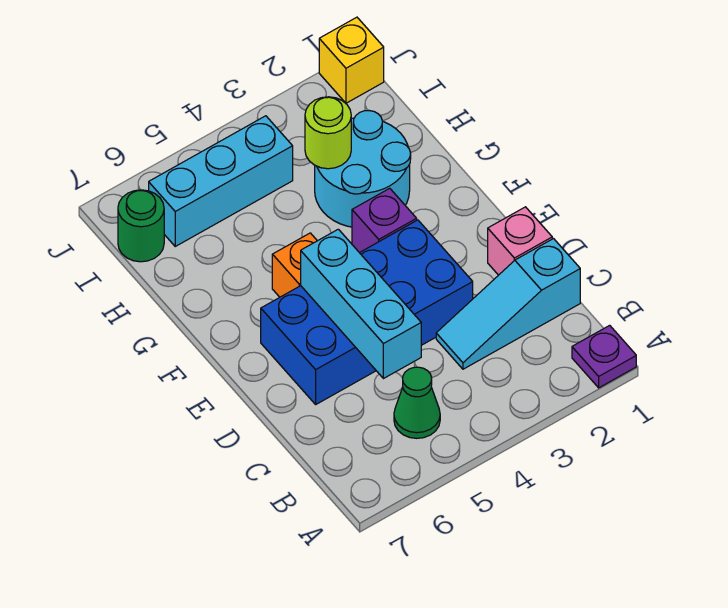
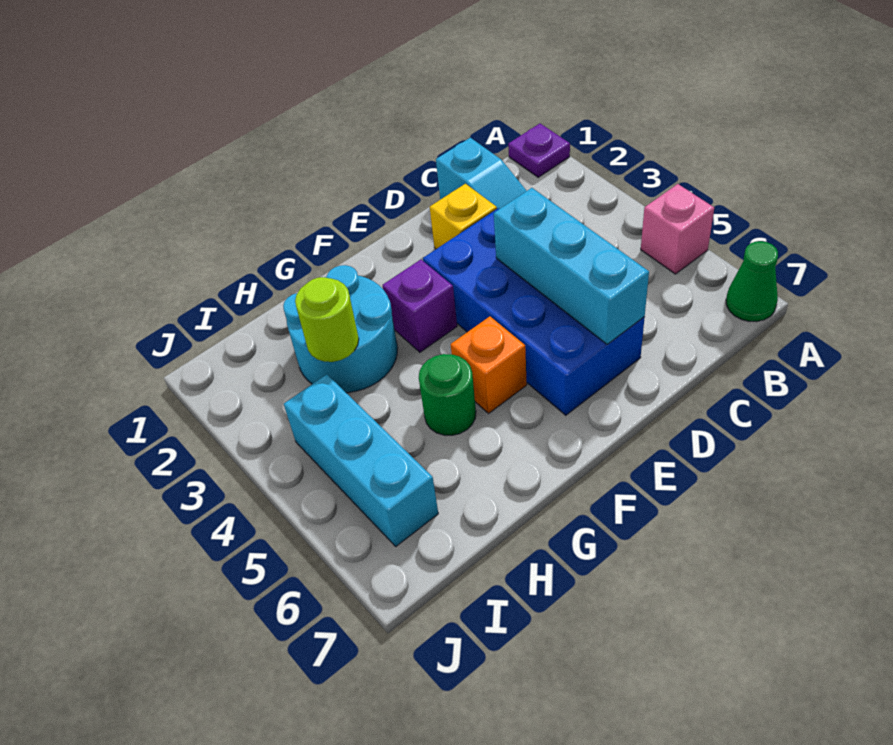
green cone B5 level 1 -> green cone A7 level 1
cyan brick C5:E5 level 2 -> cyan brick D4:D6 level 2
pink brick D1 level 1 -> pink brick A5 level 1
green round brick I7 level 1 -> green round brick G5 level 1
yellow brick J1 level 1 -> yellow brick D2 level 1

